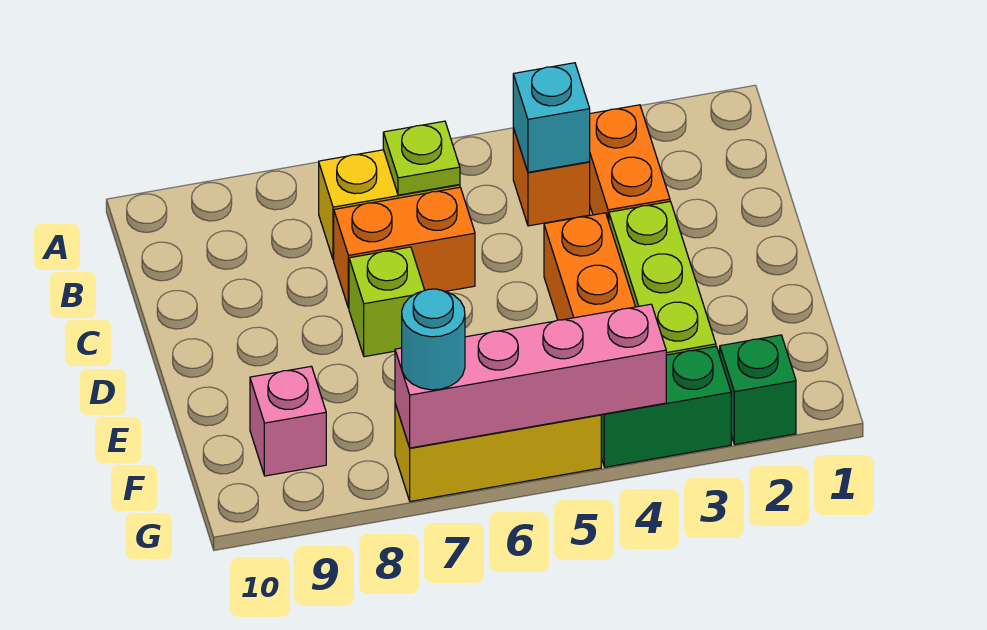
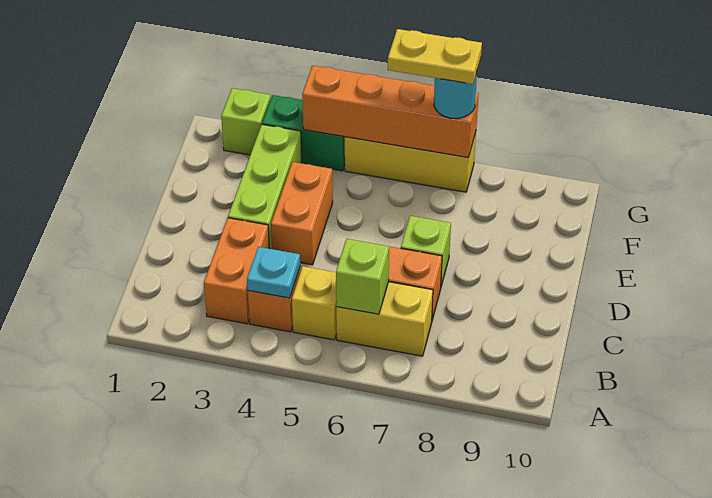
cyan brick B4 level 2 -> cyan plate B4 level 2
none -> yellow brick B5 level 1
lime plate B6 level 2 -> lime brick B6 level 2
pink brick F9 level 1 -> none
green brick G2 level 1 -> lime brick G2 level 1
pink brick G4:G7 level 2 -> orange brick G4:G7 level 2
none -> yellow plate G6:G7 level 4

